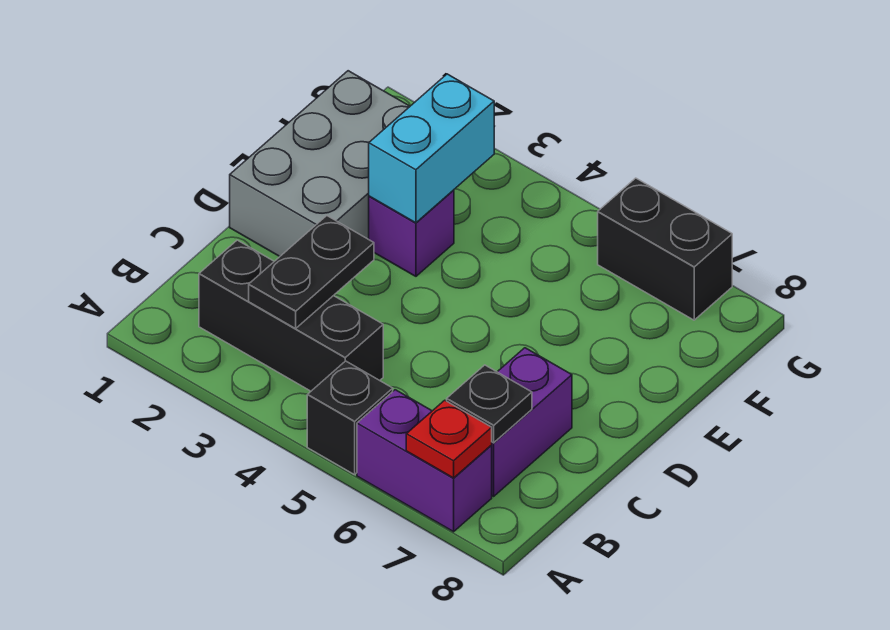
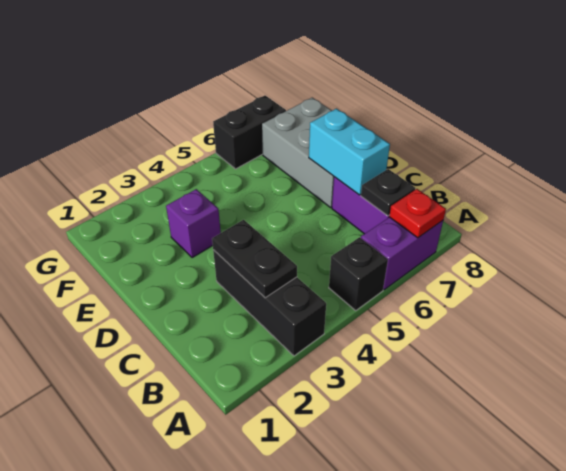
black brick B2:B4 level 1 -> black brick A3:C3 level 1
grey brick D1:F2 level 1 -> grey brick D7:F8 level 1
cyan brick E3:F3 level 2 -> cyan brick C7:D7 level 2

